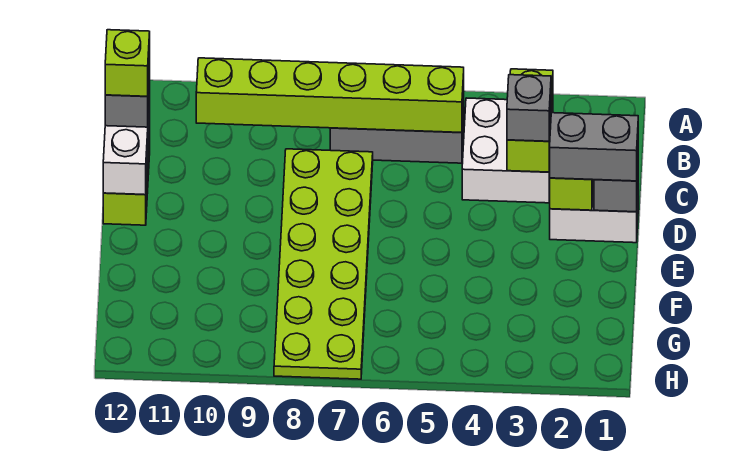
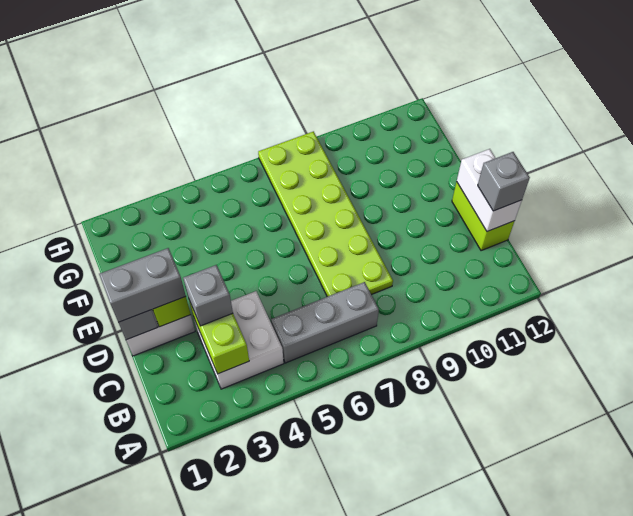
lime brick B5:B10 level 2 -> none
lime brick C12 level 4 -> none

